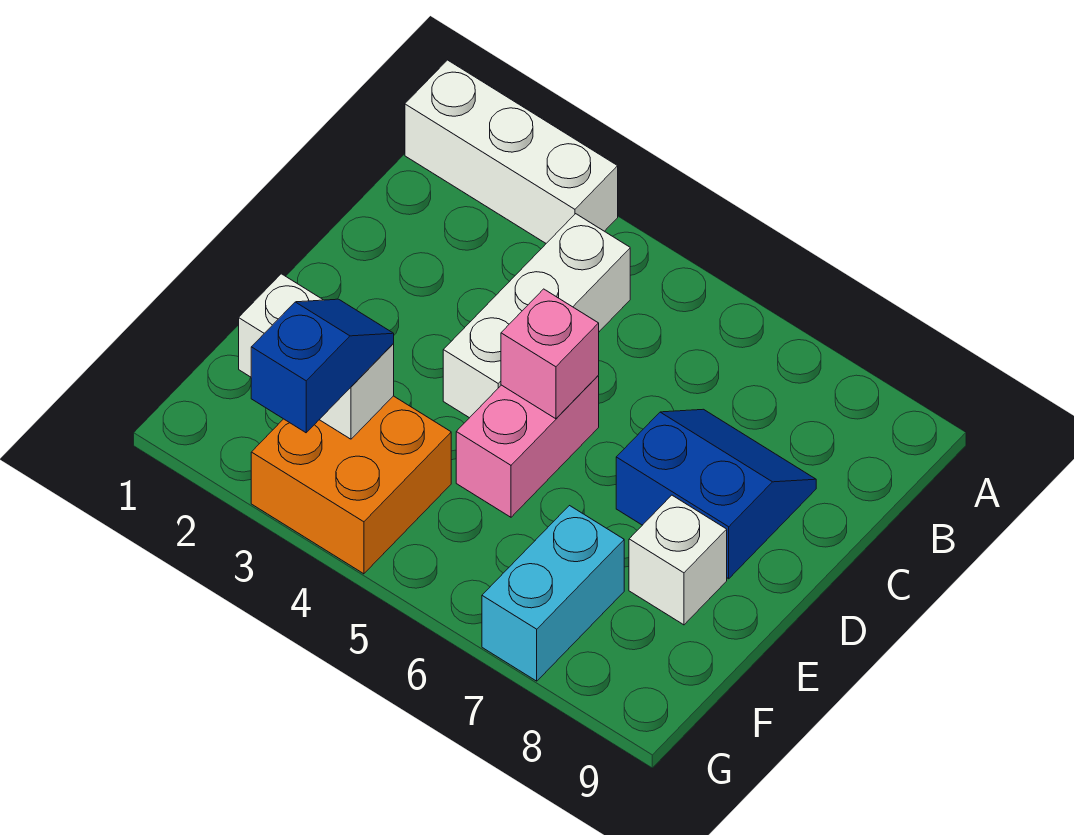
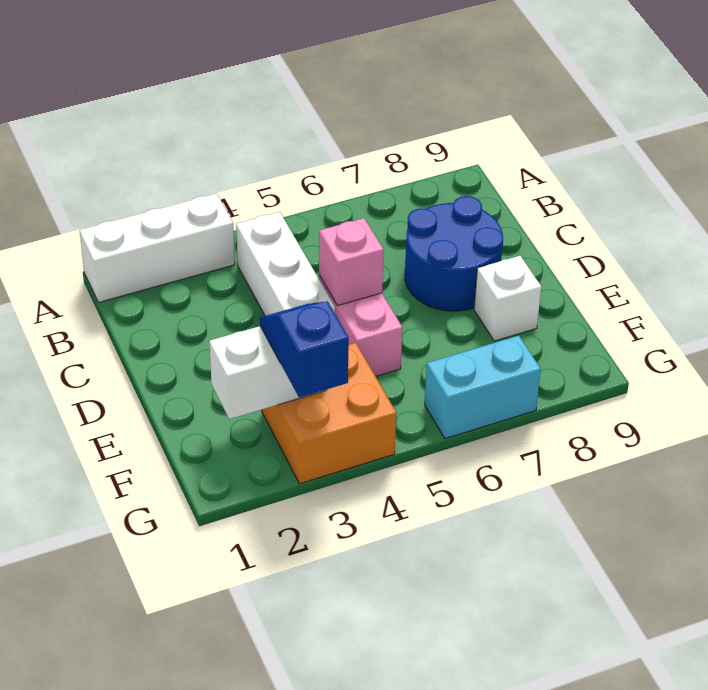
blue slope C7:D8 level 1 top D -> blue round brick C7:D8 level 1
cyan brick F7:G7 level 1 -> cyan brick G6:G7 level 1

